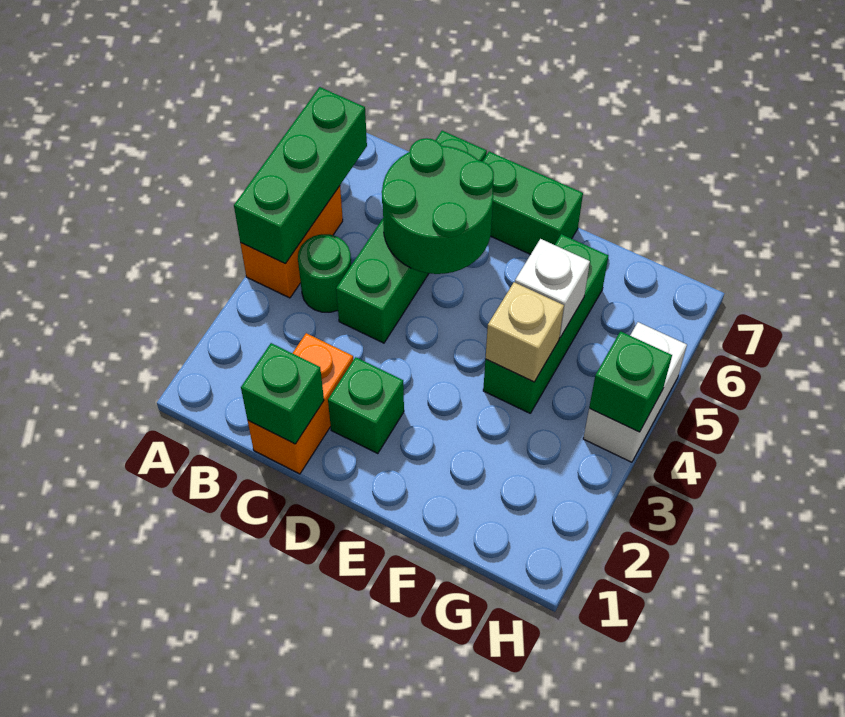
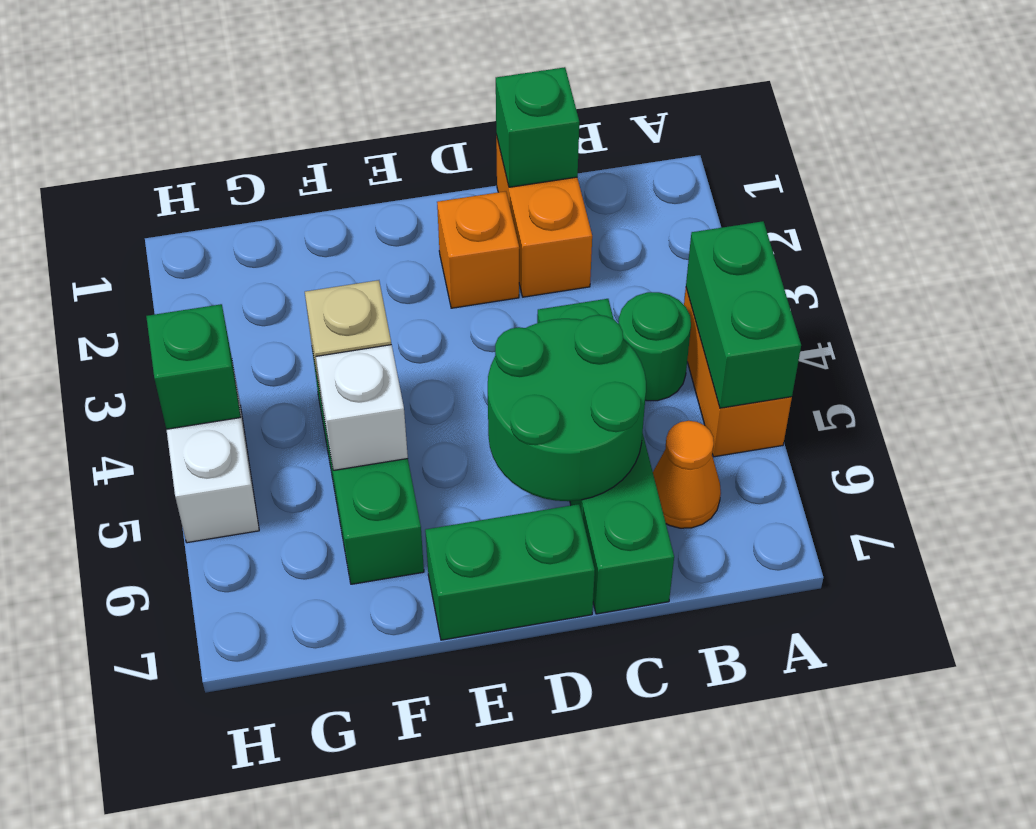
green brick A4:A6 level 2 -> green brick A4:A5 level 2
none -> orange cone B6 level 1
green brick D2 level 1 -> orange brick D2 level 1

